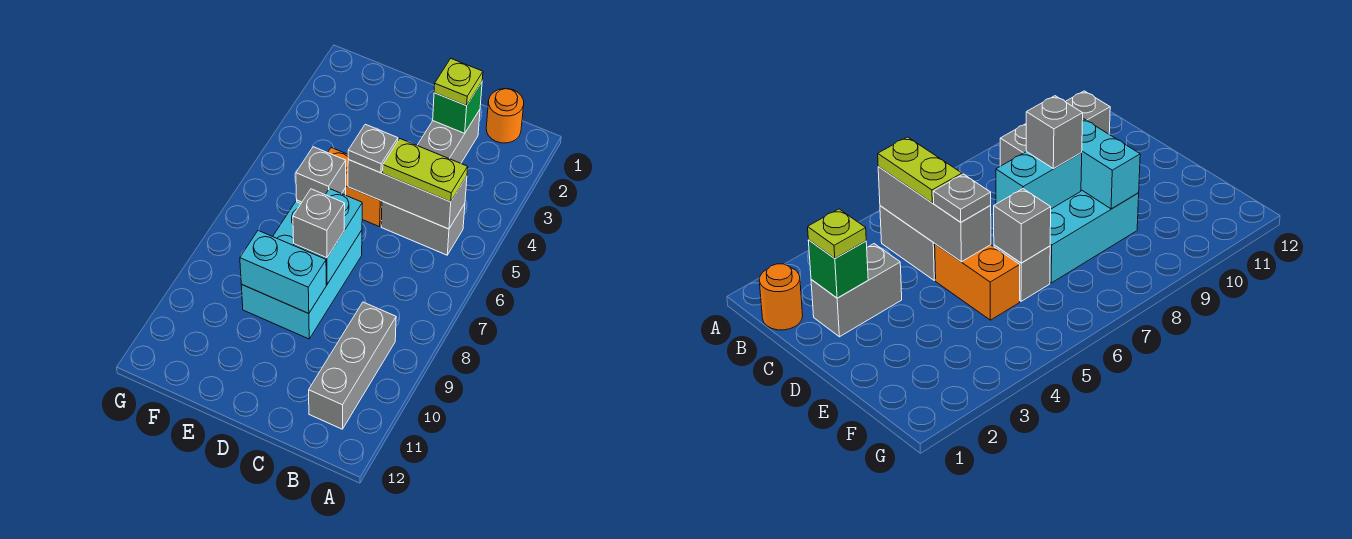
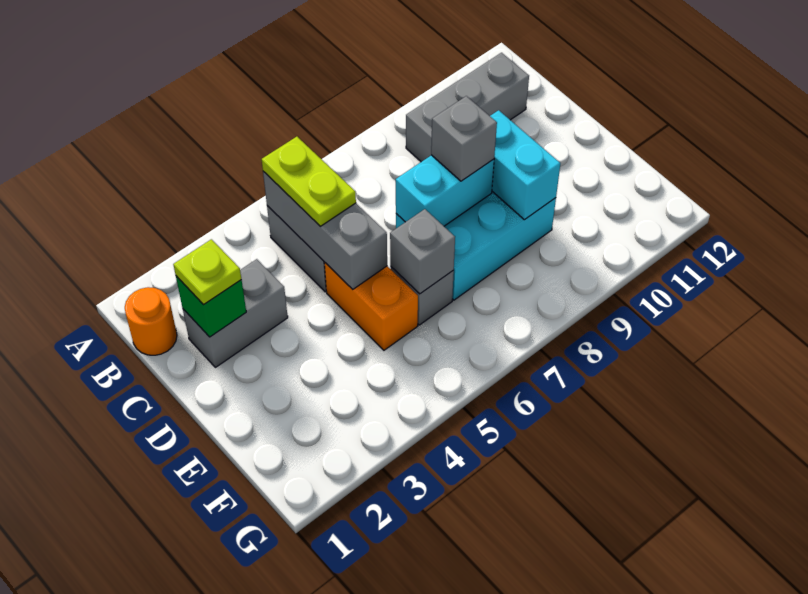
grey plate D5 level 3 -> none

